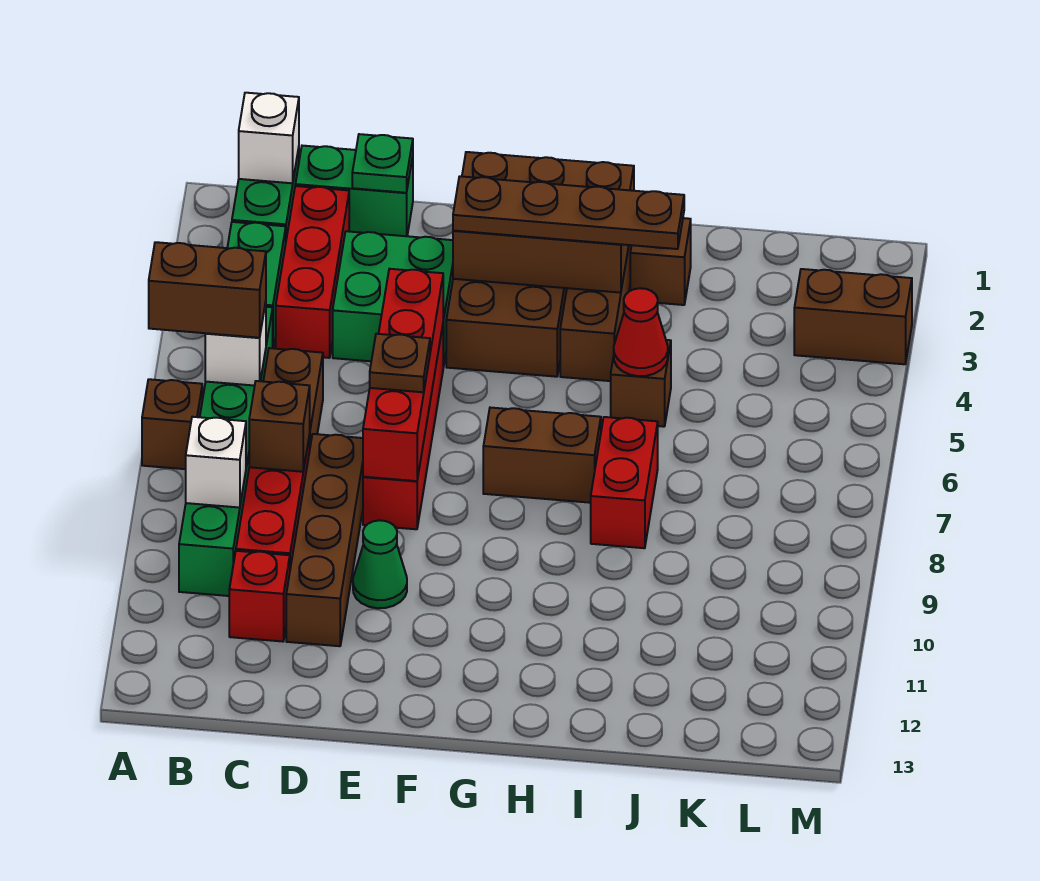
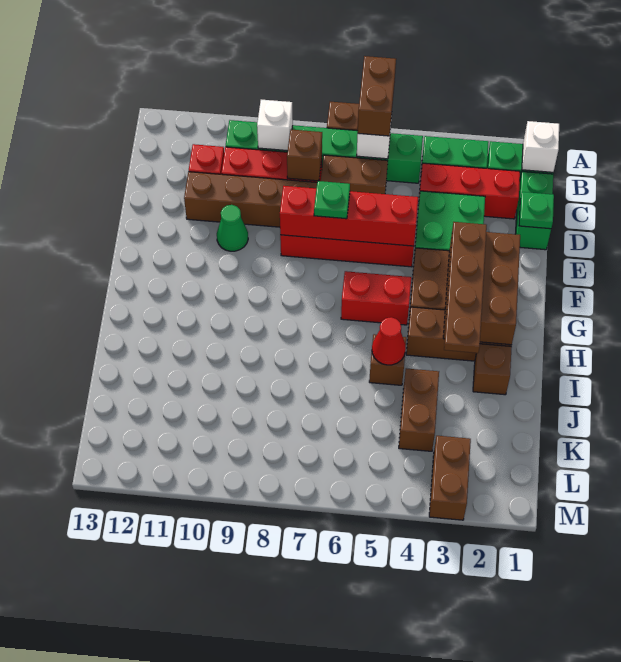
brown plate E7 level 3 -> green plate E7 level 3
brown brick G7:H7 level 1 -> brown brick J4:K4 level 1
red brick I7:I8 level 1 -> red brick G5:G6 level 1

